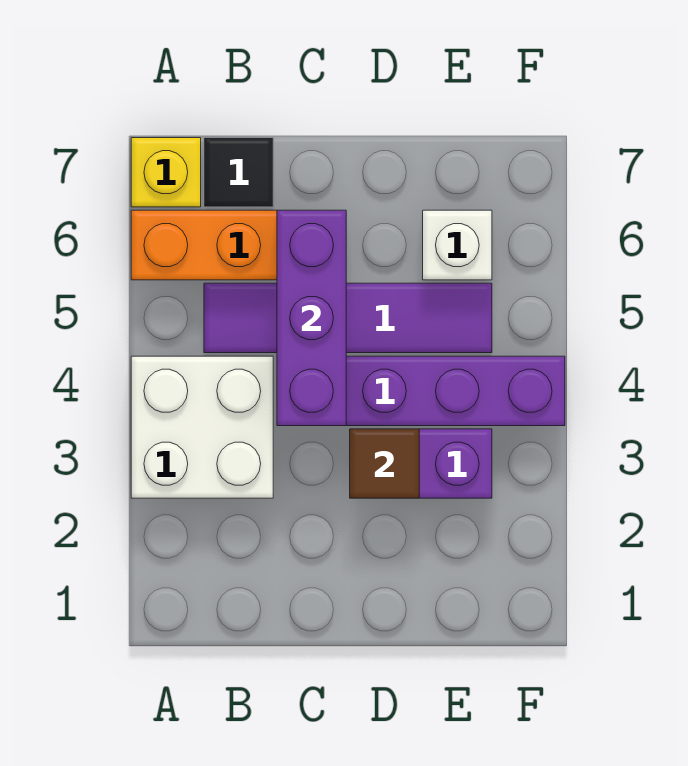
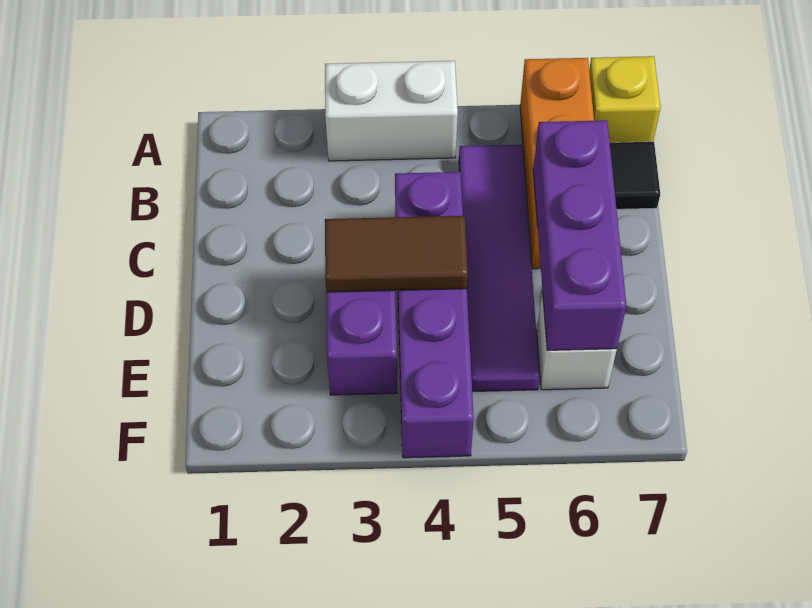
white brick A3:B4 level 1 -> white brick A3:A4 level 1
purple brick C4:C6 level 2 -> purple brick C6:E6 level 2
brown tile D3 level 2 -> brown tile D3:D4 level 2

